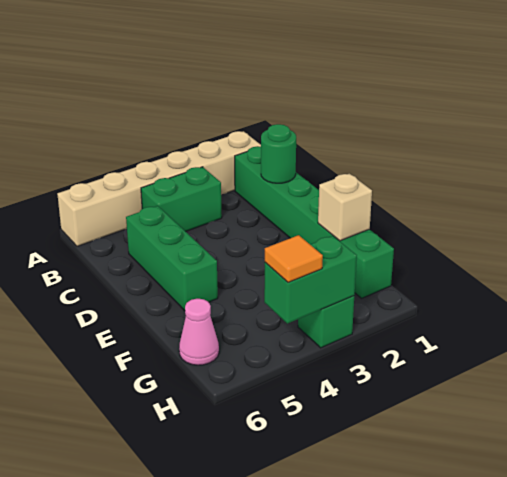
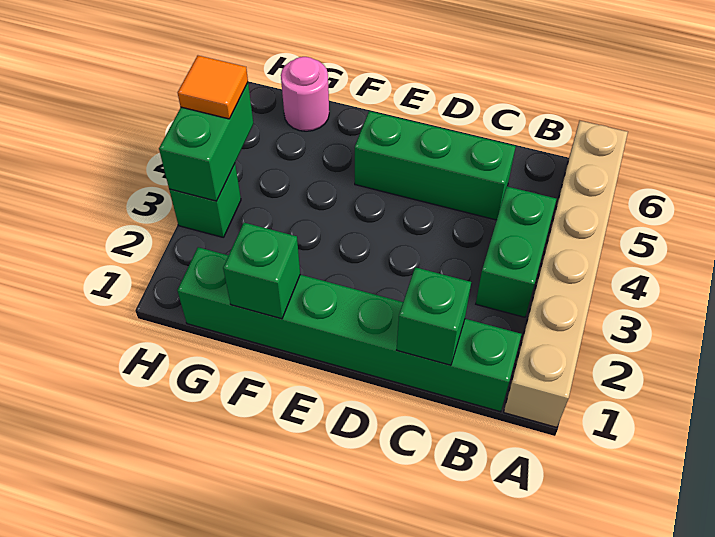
green round brick C1 level 2 -> green brick C1 level 2
tan brick F1 level 2 -> green brick F1 level 2
pink cone G6 level 1 -> pink round brick G6 level 1

